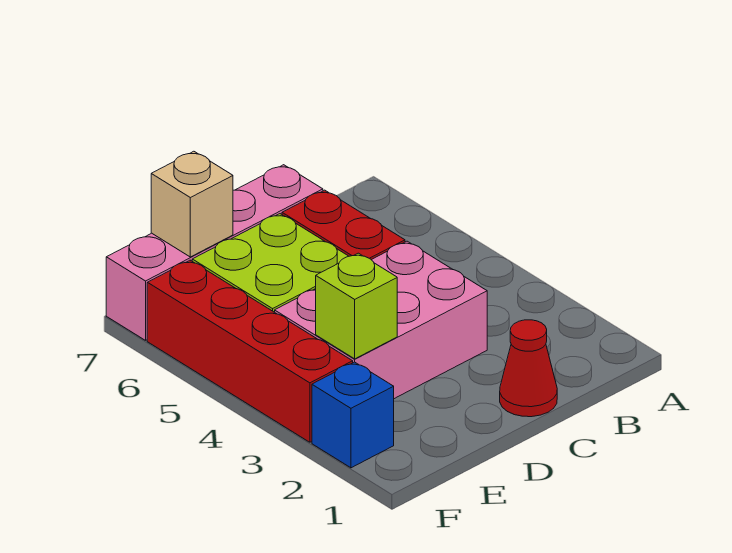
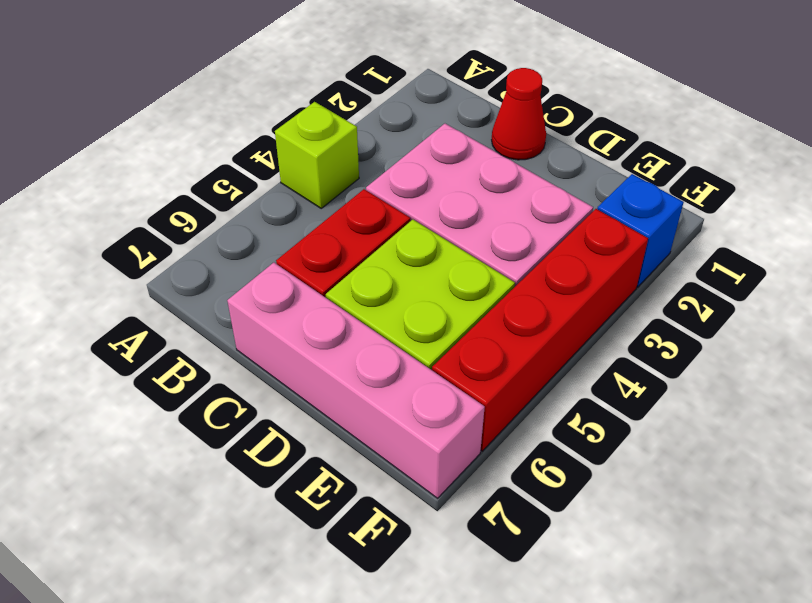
lime brick E3 level 2 -> lime brick A4 level 1
tan brick E7 level 2 -> none

